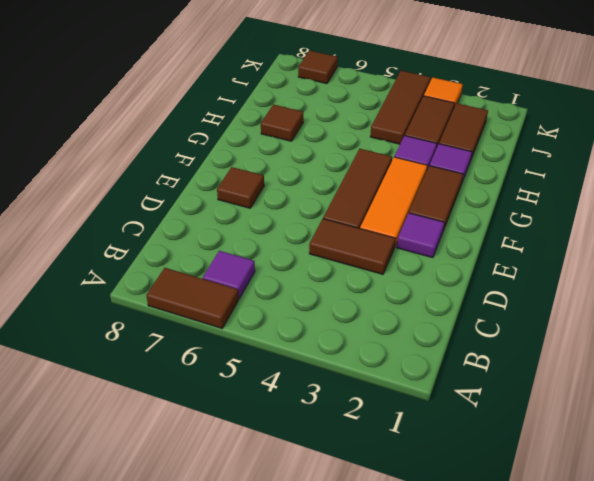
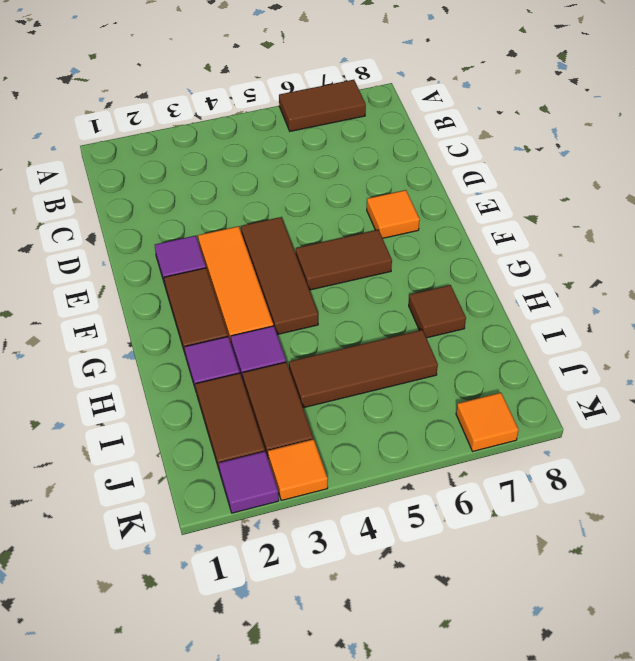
purple tile B6 level 1 -> purple tile K2 level 1
brown tile D3:D4 level 1 -> brown tile F5:F6 level 1
brown tile E7 level 1 -> orange tile E7 level 1
brown tile I4:K4 level 1 -> brown tile I4:I6 level 1
brown tile K7 level 1 -> orange tile K7 level 1

